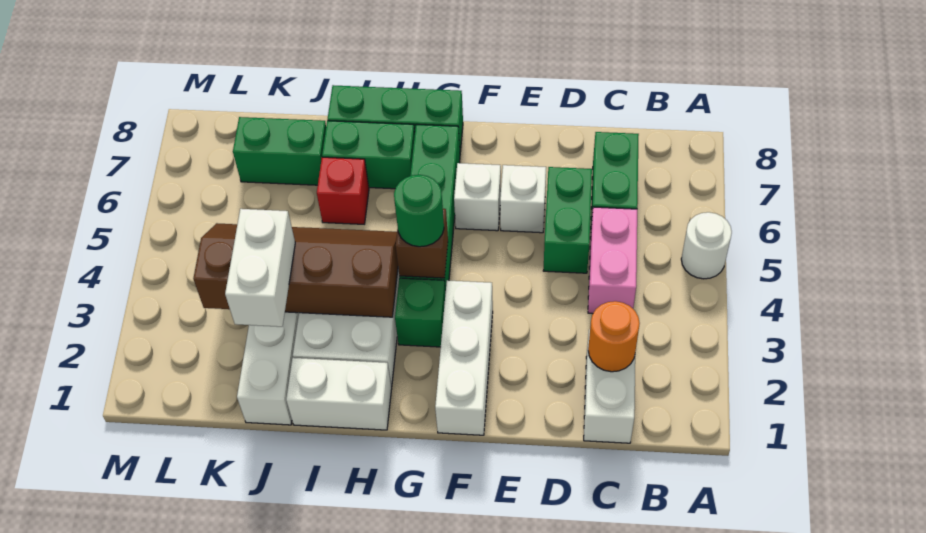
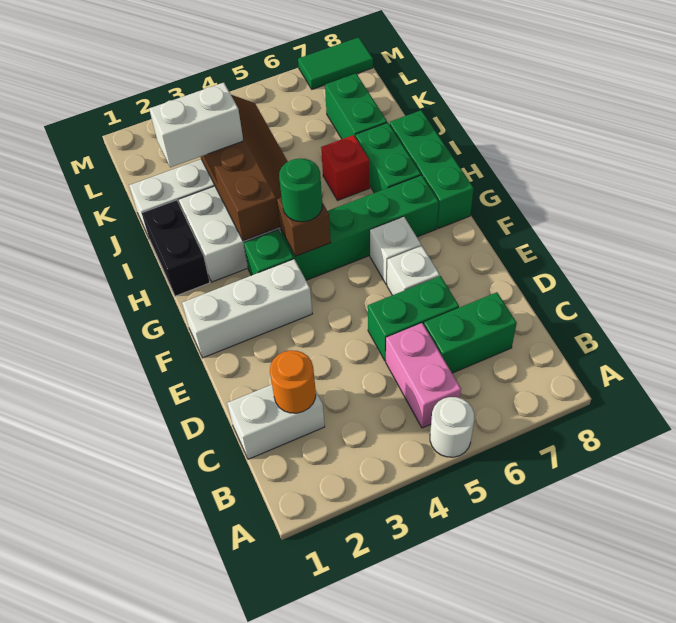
pink brick C4:C5 level 1 -> pink brick B5:C5 level 1
white brick H1:I1 level 1 -> black brick H1:I1 level 1
none -> green tile M7:M8 level 1

